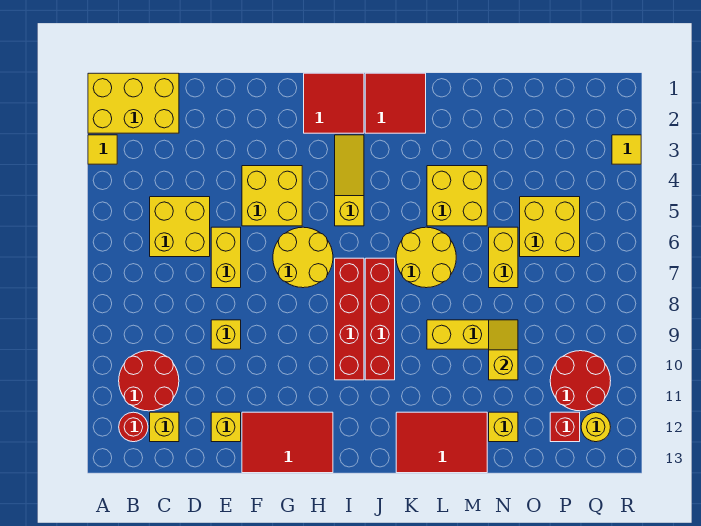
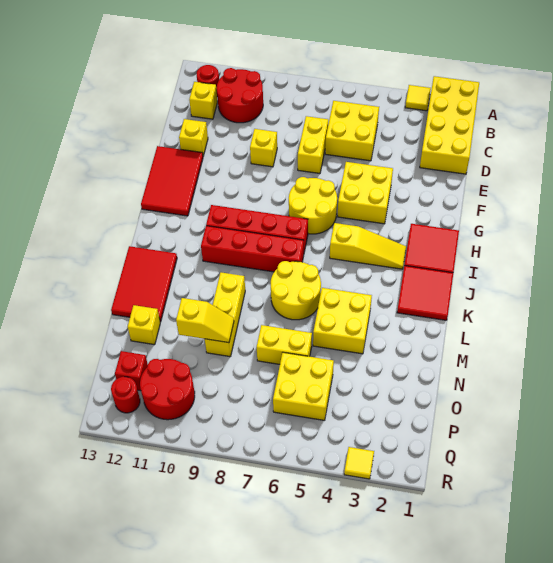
yellow brick A1:C2 level 1 -> yellow brick A1:D2 level 1
yellow brick E6:E7 level 1 -> yellow brick D7:E7 level 1
yellow round brick Q12 level 1 -> red round brick Q12 level 1

